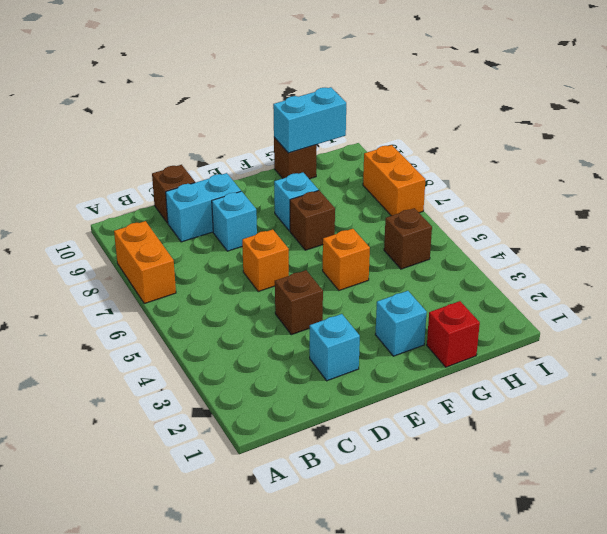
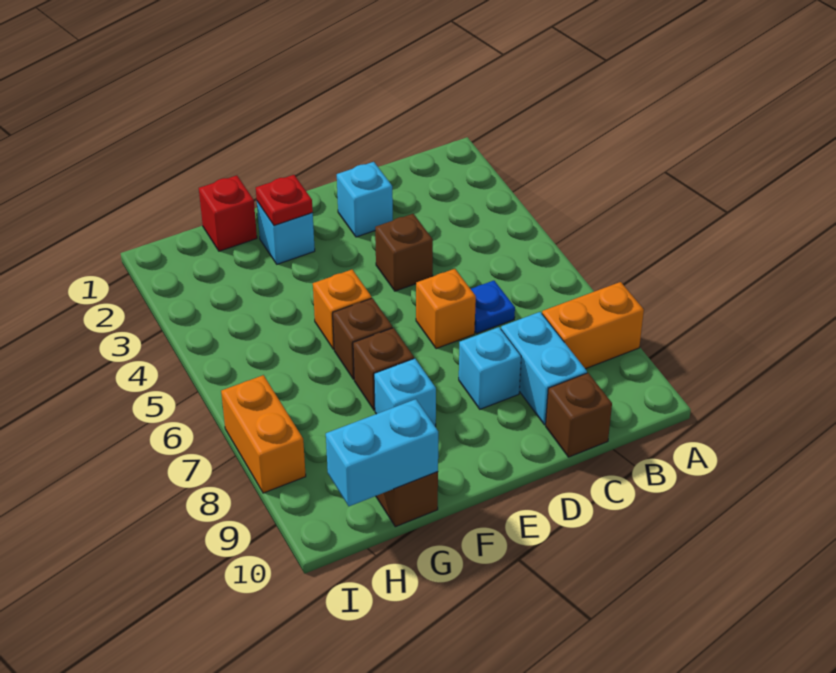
orange brick A7:A8 level 1 -> orange brick A8:B8 level 1
none -> blue plate C6 level 1
cyan brick C9:D9 level 1 -> cyan brick C8:C9 level 1
none -> red plate F2 level 2
brown brick H5 level 1 -> brown brick F6 level 1

